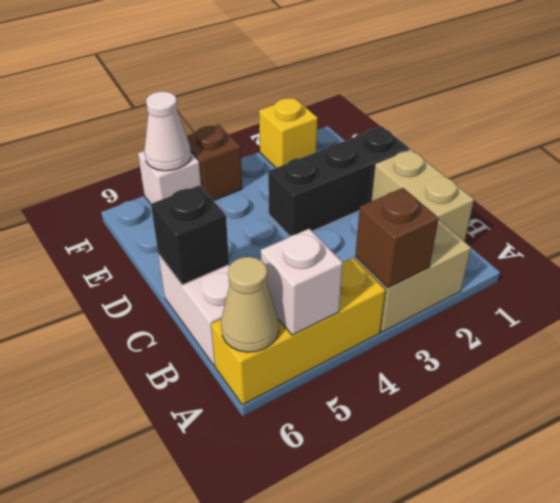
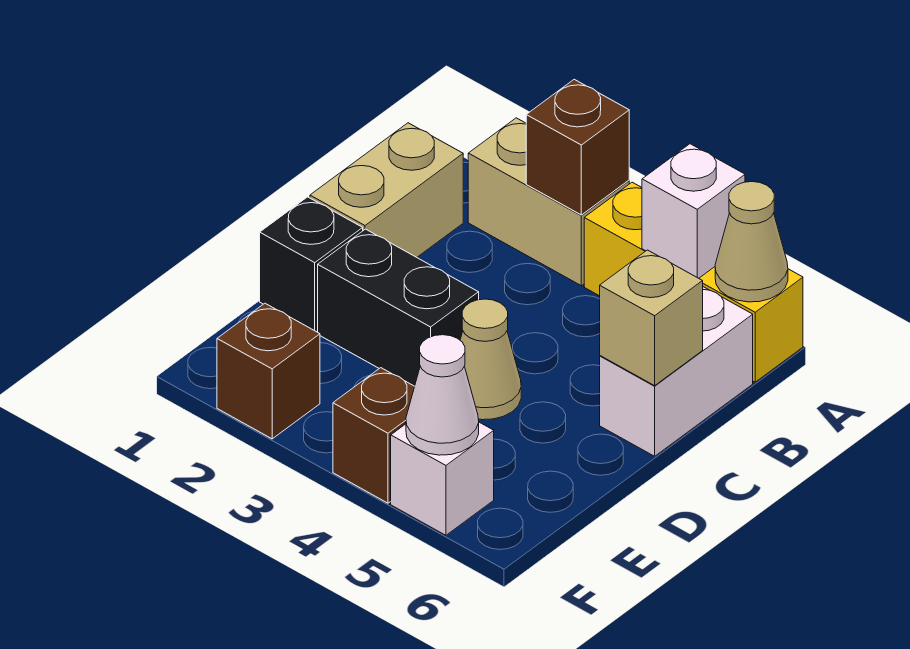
black brick C6 level 2 -> tan brick C6 level 2
none -> tan cone D4 level 1
yellow brick F2 level 1 -> brown brick F2 level 1

